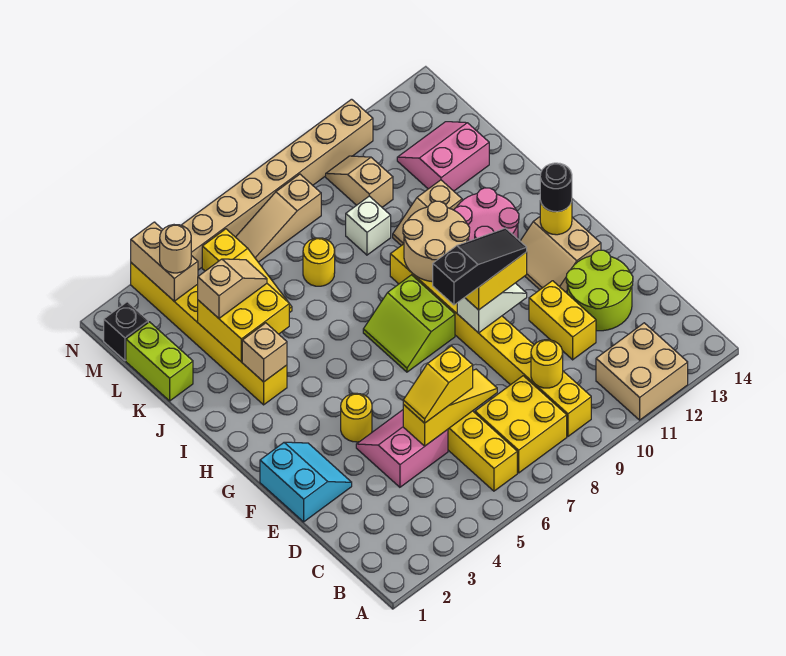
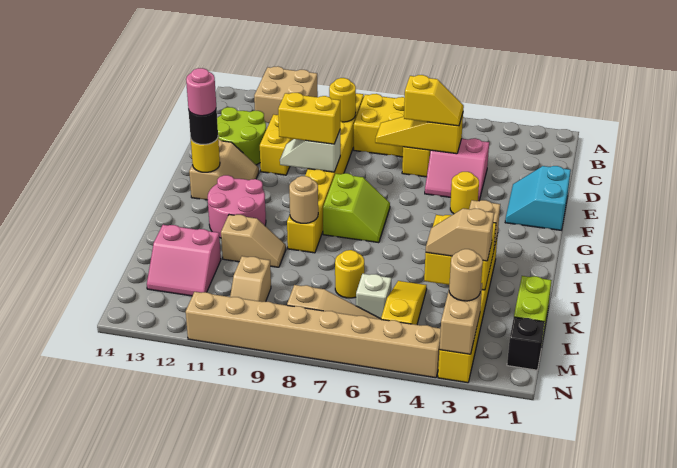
black slope F8:F10 level 4 top 8 -> none
none -> pink round brick G13 level 4
tan round brick H9:I10 level 2 -> tan round brick I9 level 2
white brick K9 level 1 -> white brick L6 level 1

